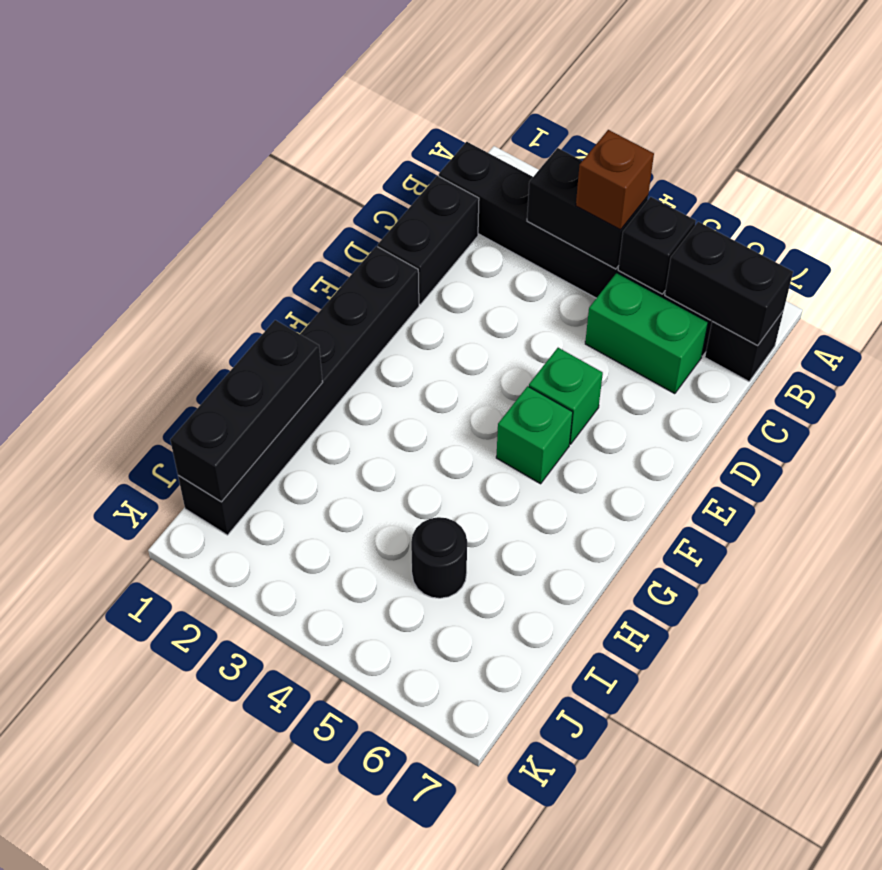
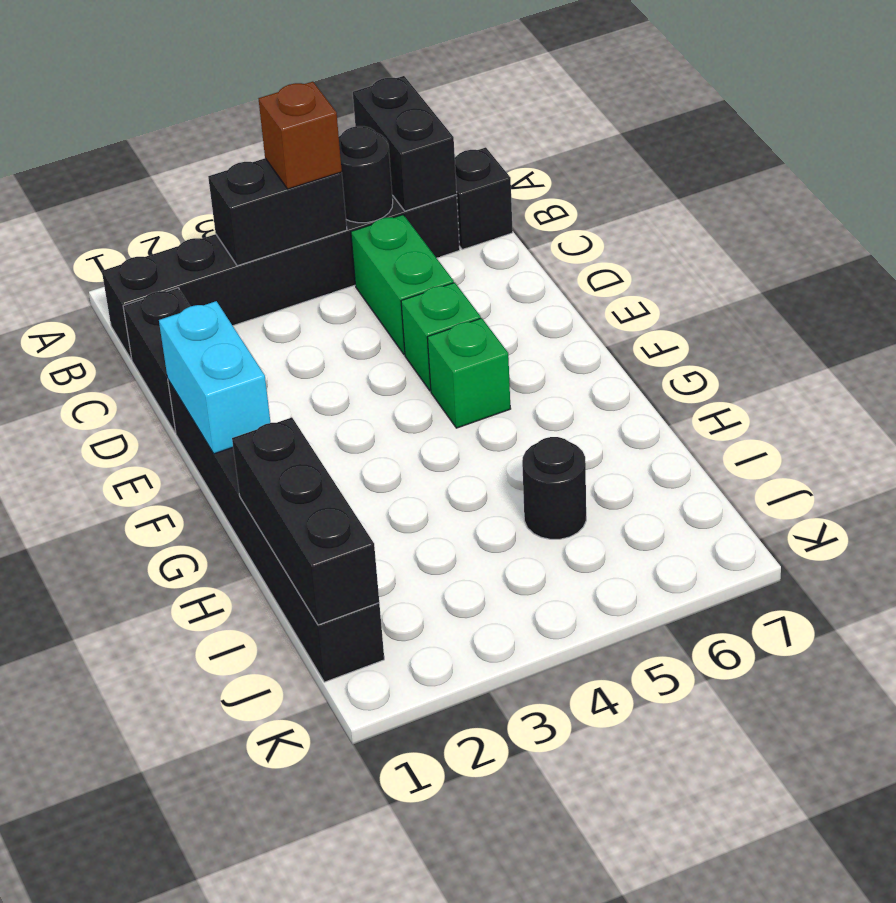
black brick B5 level 2 -> black round brick B5 level 2
black brick B6:B7 level 2 -> black brick A6:B6 level 2
green brick C5:C6 level 1 -> green brick C5:D5 level 1
none -> cyan brick E1:F1 level 2

